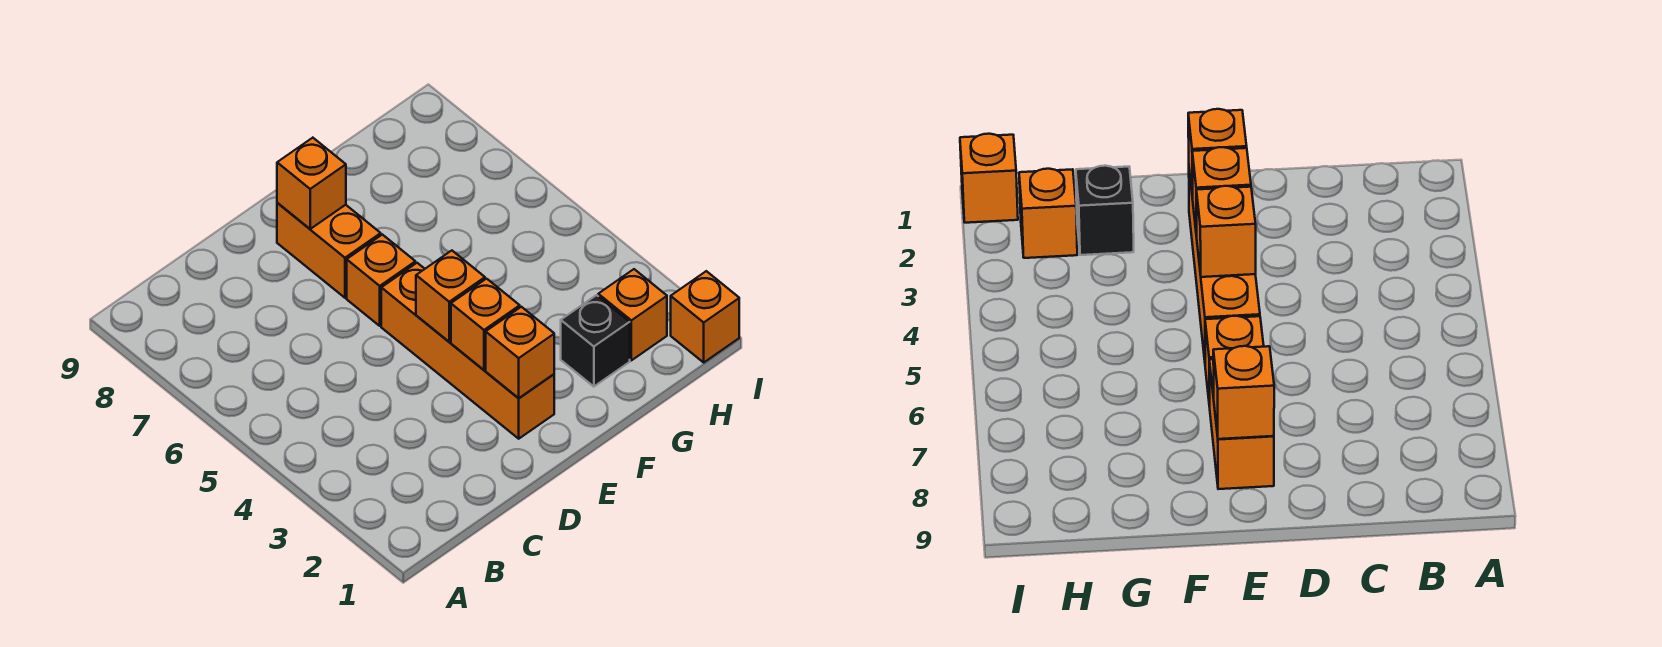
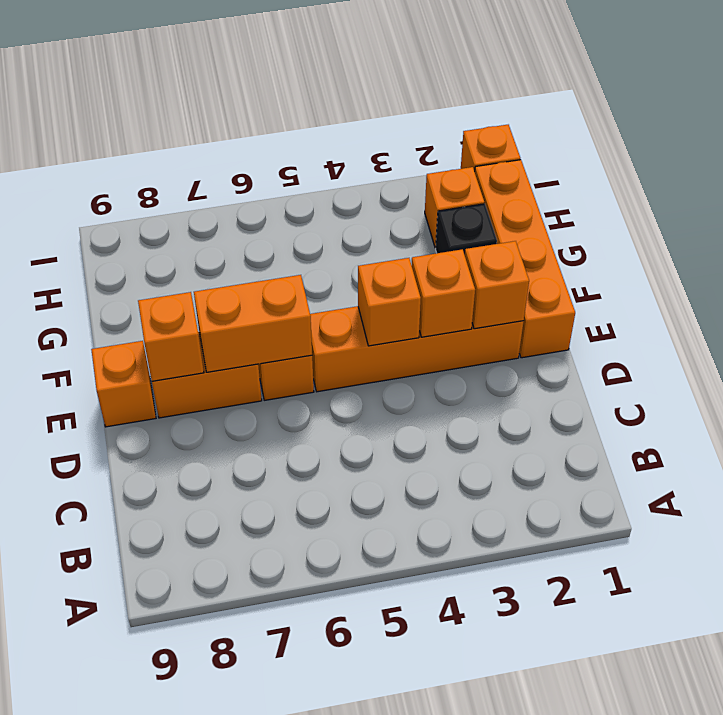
none -> orange brick E1:H1 level 1
none -> orange brick E6:E7 level 2
none -> orange brick E9 level 1

